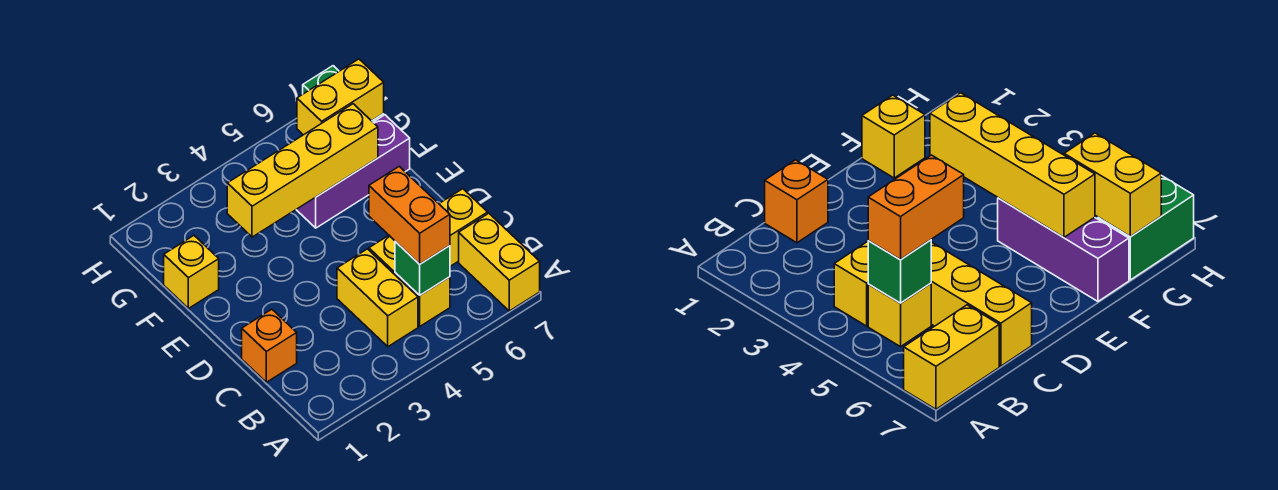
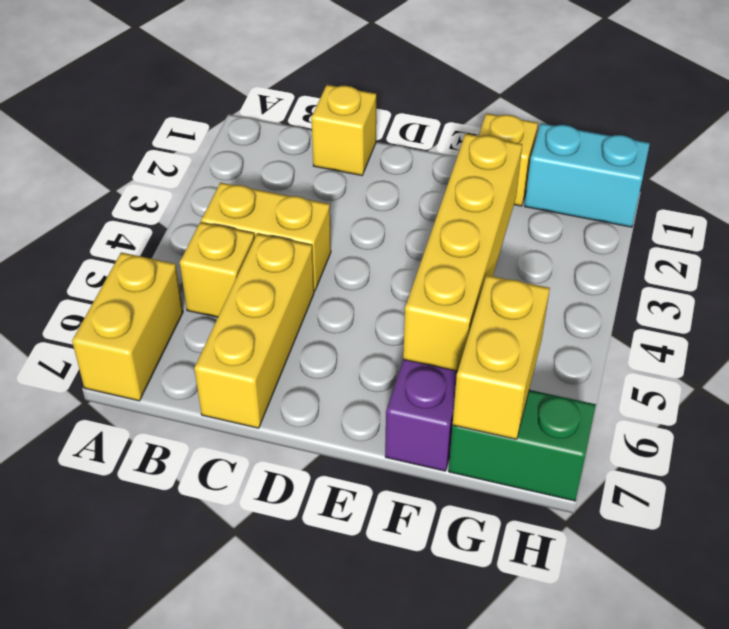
yellow brick A7:B7 level 1 -> yellow brick A6:A7 level 1
green brick B5 level 2 -> none
orange brick B5:C5 level 3 -> none
orange brick C1 level 1 -> yellow brick C1 level 1
none -> cyan brick G1:H1 level 1

